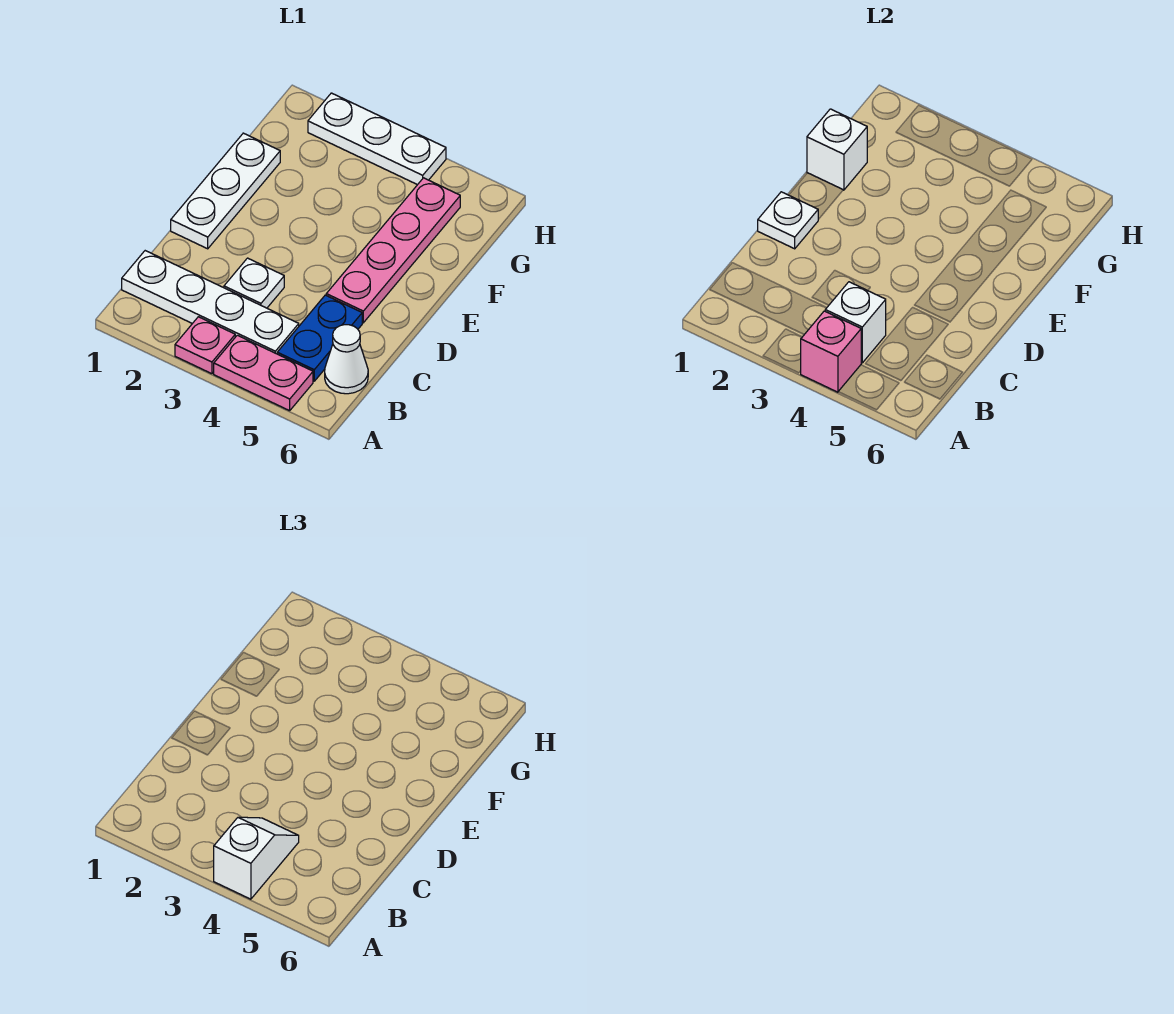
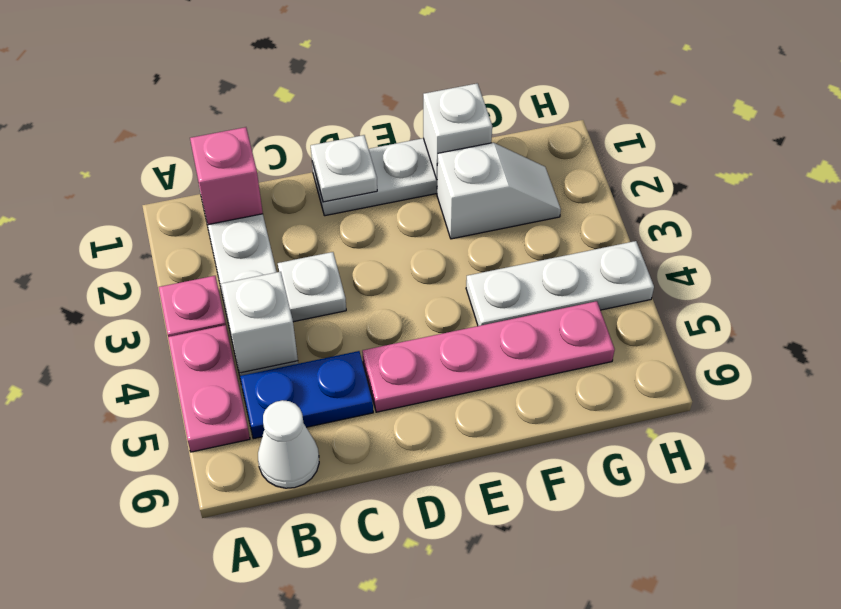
pink brick A4 level 2 -> pink brick B1 level 2
white slope A4:B4 level 3 top A -> white slope F2:G2 level 1 top F
white plate H2:H4 level 1 -> white plate F4:H4 level 1

